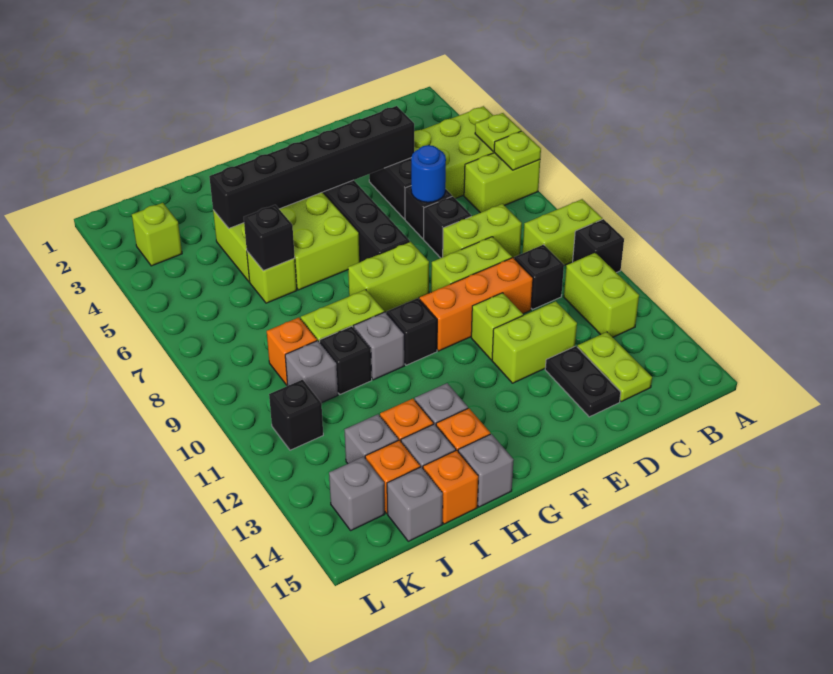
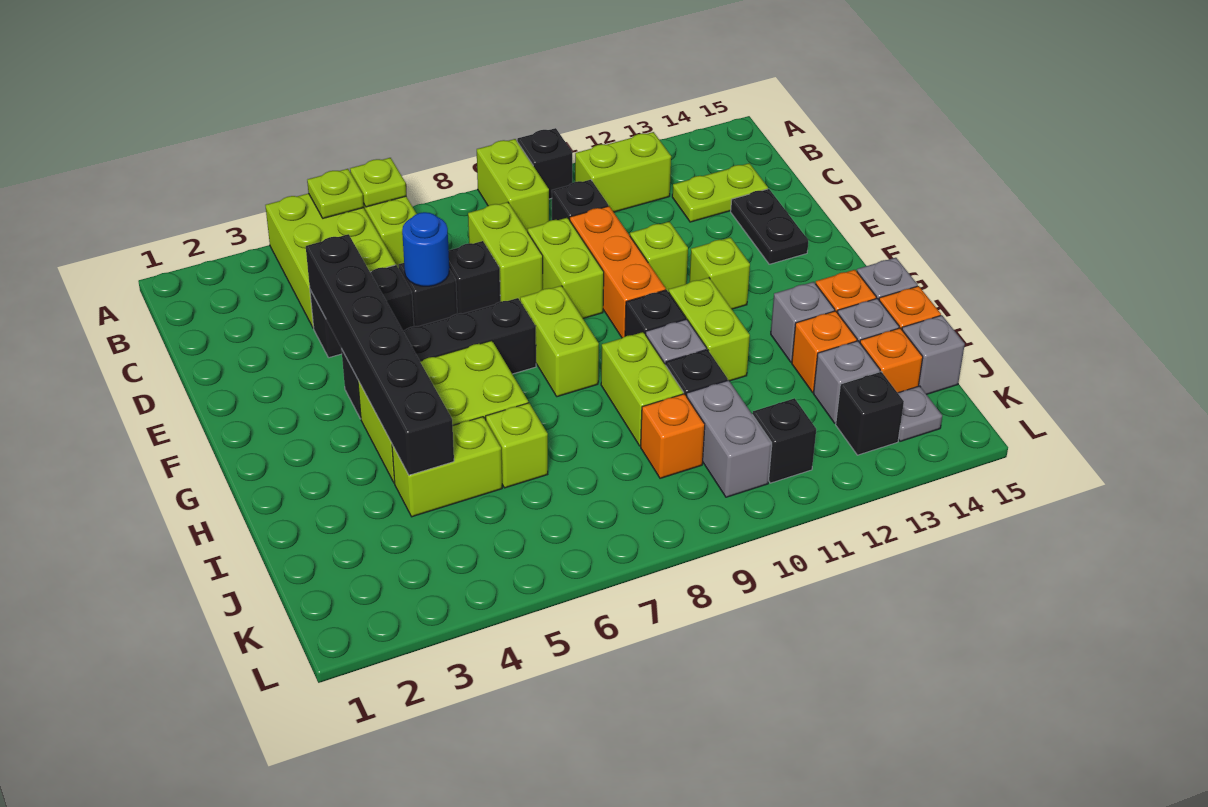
lime brick D12:E12 level 1 -> lime brick G11:H11 level 1
black plate D13:D14 level 1 -> black plate D14:E14 level 1
black brick I6 level 2 -> black brick K13 level 1
grey brick J10 level 1 -> grey brick J10:K10 level 1
lime brick K3 level 1 -> lime brick F12 level 1
grey brick K14 level 1 -> grey plate K14 level 1

